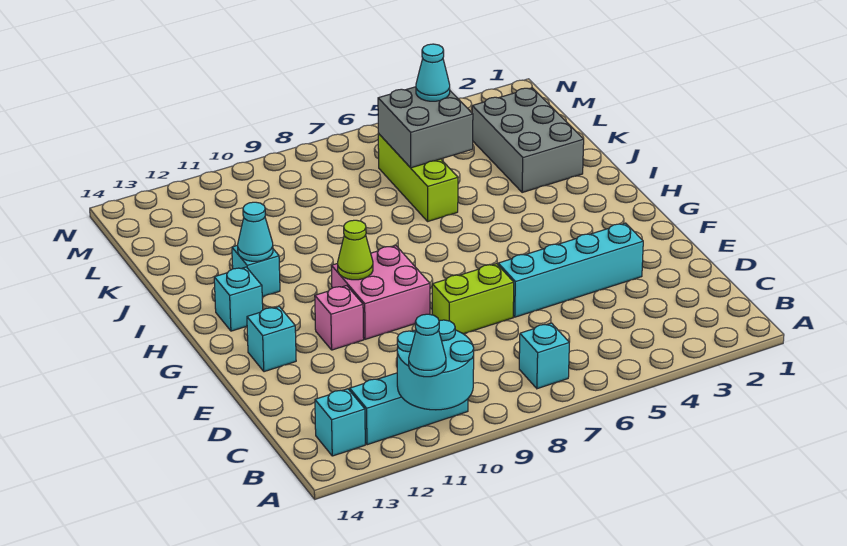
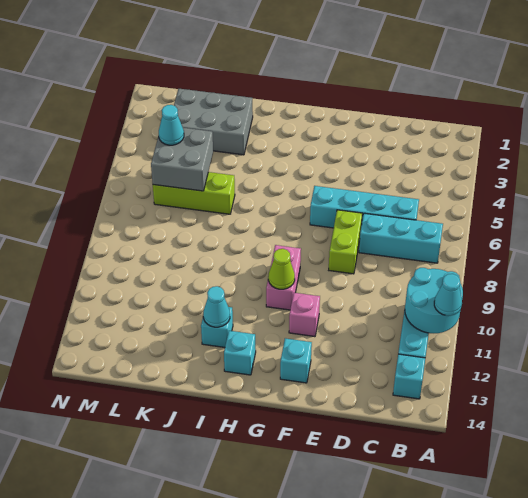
cyan brick B7 level 1 -> cyan brick B7:D7 level 1
cyan brick E3:E6 level 1 -> cyan brick C6:F6 level 1
pink brick F9:G10 level 1 -> pink brick G9:G10 level 1

